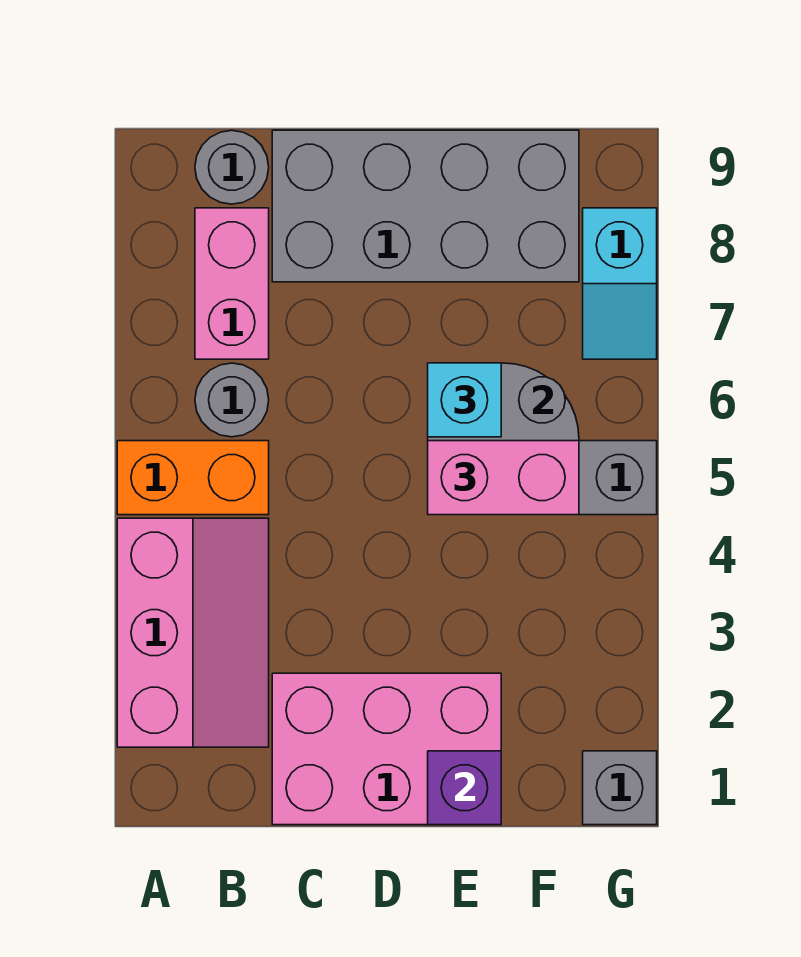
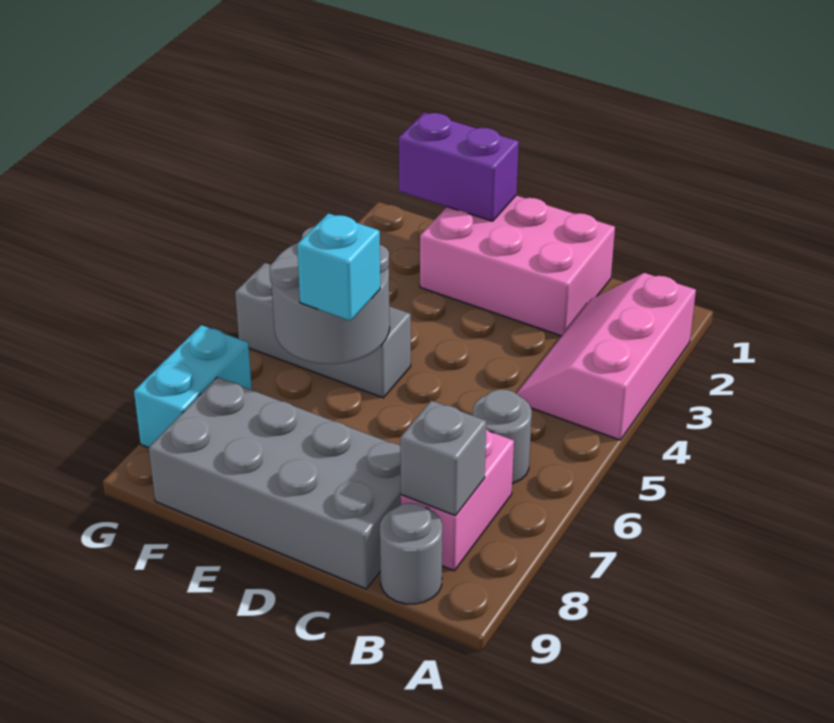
orange brick A5:B5 level 1 -> none
purple brick E1 level 2 -> purple brick E1:F1 level 2
pink brick E5:F5 level 3 -> none
grey brick G1 level 1 -> grey brick B8 level 2
cyan slope G7:G8 level 1 top 8 -> cyan brick G7:G8 level 1

